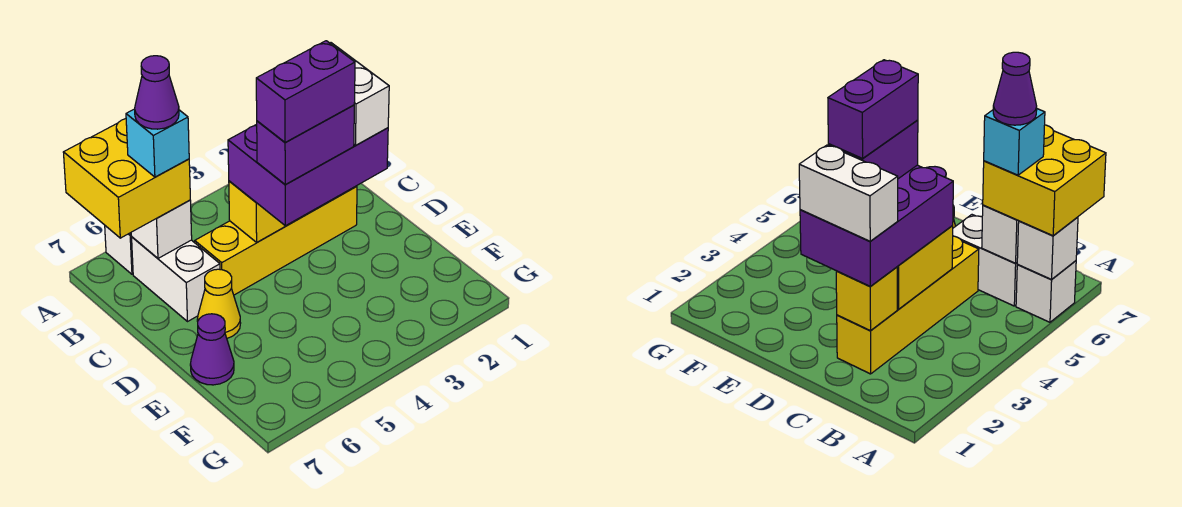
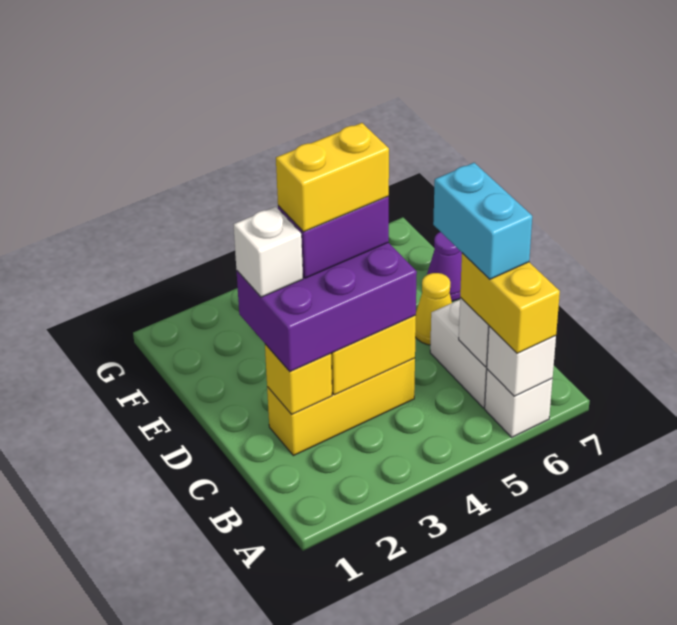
yellow brick A6:B7 level 3 -> yellow brick A6:B6 level 3
cyan brick B6 level 4 -> cyan brick B6:C6 level 4
purple cone B6 level 5 -> none
yellow brick C2:C5 level 1 -> yellow brick C2:C4 level 1
white brick C2:D2 level 4 -> white brick D2 level 4
purple brick D3:D4 level 5 -> yellow brick D3:D4 level 5

